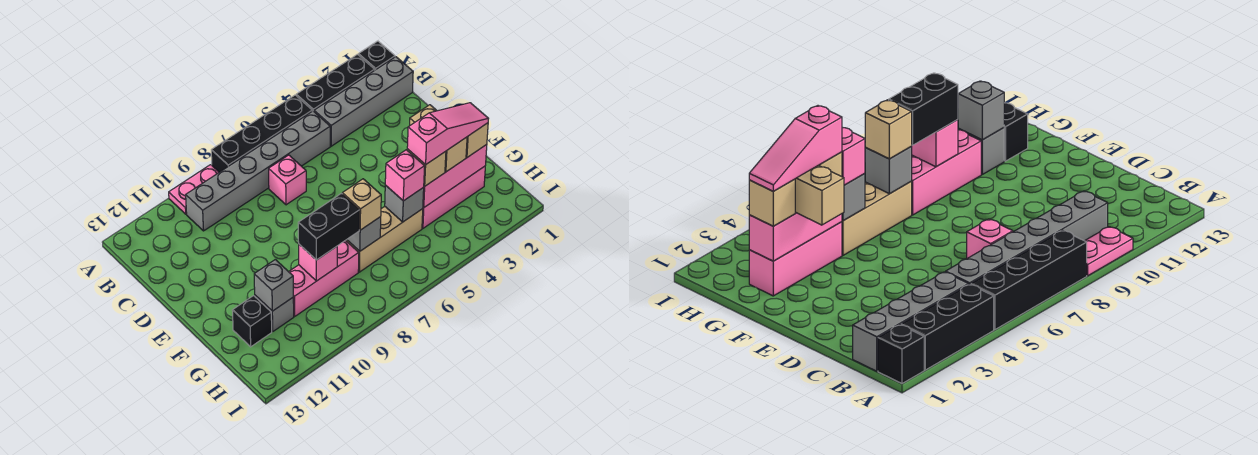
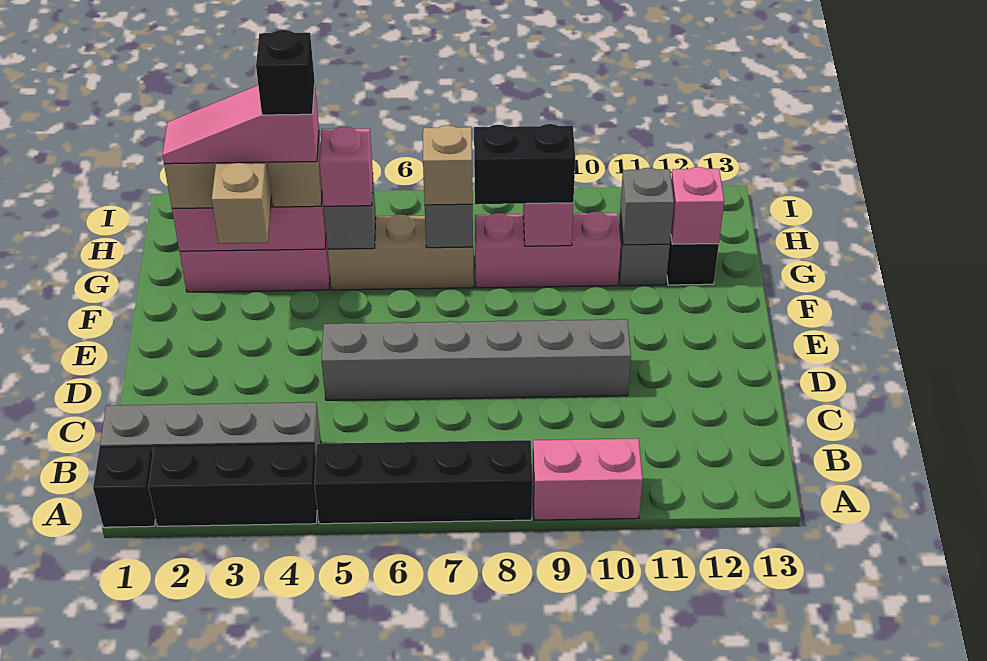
pink plate A9:A10 level 1 -> pink brick A9:A10 level 1
grey brick B5:B10 level 1 -> grey brick D5:D10 level 1
pink brick C7 level 1 -> pink brick G12 level 2
none -> black brick G4 level 5

